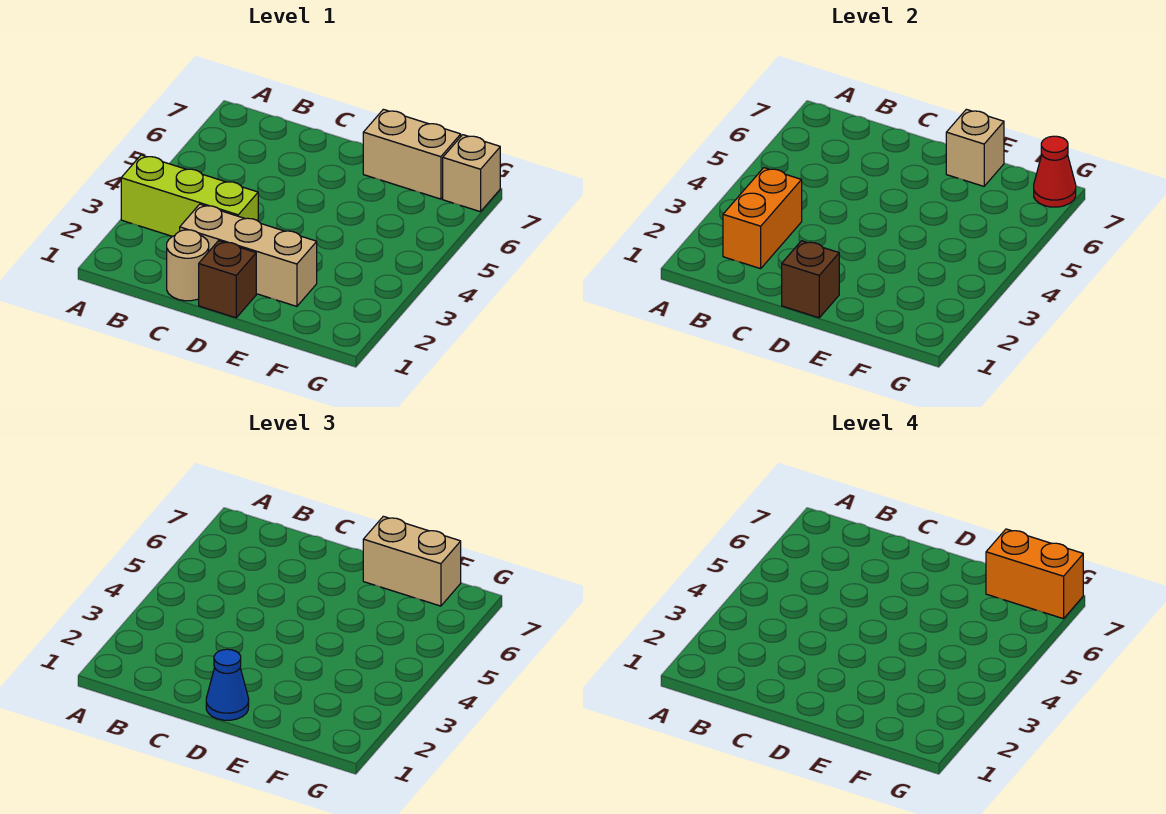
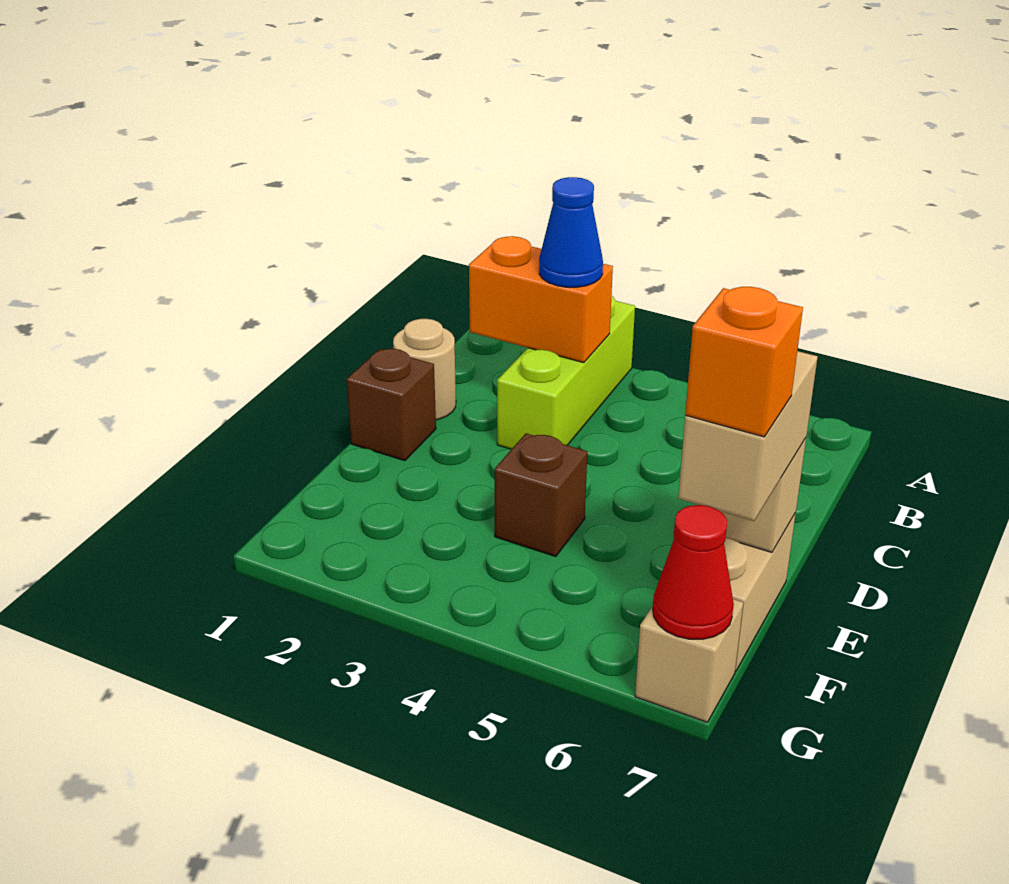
tan brick C2:E2 level 1 -> none
brown brick D1 level 2 -> brown brick E4 level 1
blue cone D1 level 3 -> blue cone B3 level 3
orange brick F7:G7 level 4 -> orange brick F7 level 4

